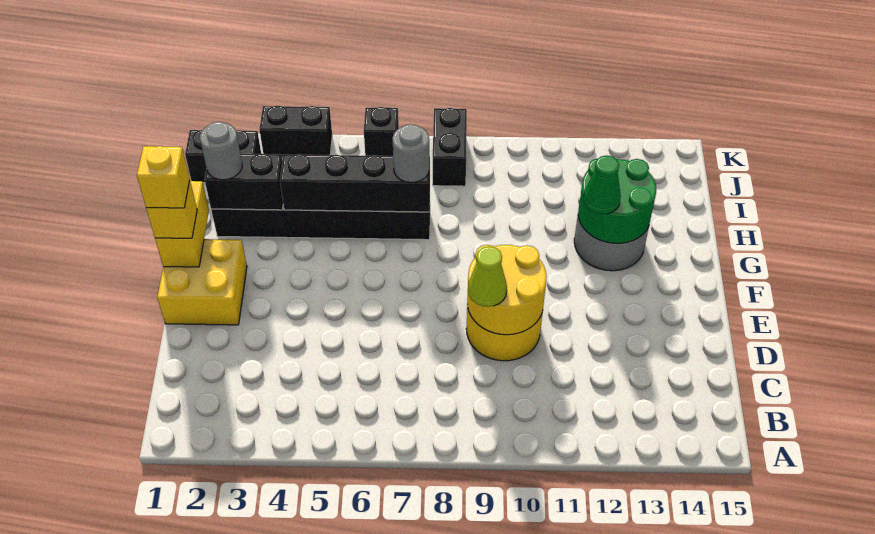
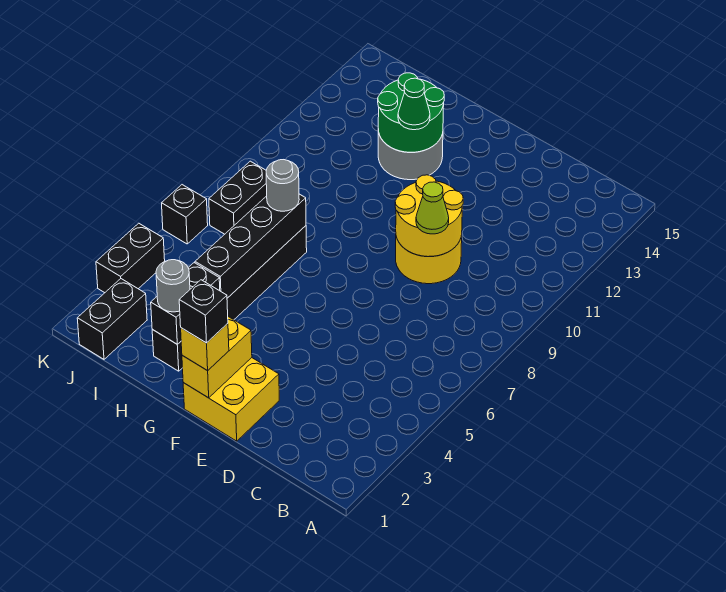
yellow brick F1:G1 level 2 -> yellow brick F1:F2 level 2
yellow brick F1 level 4 -> black brick F1 level 4
black brick J8:K8 level 1 -> black brick J7:J8 level 1

